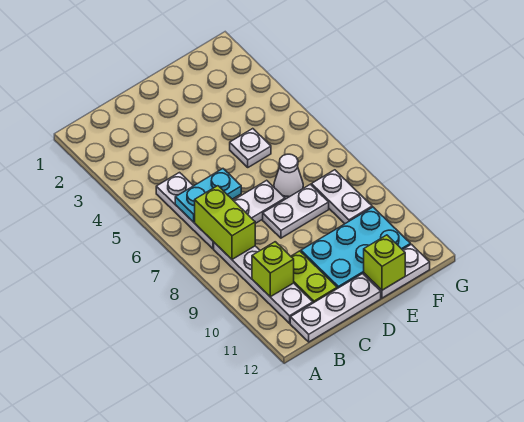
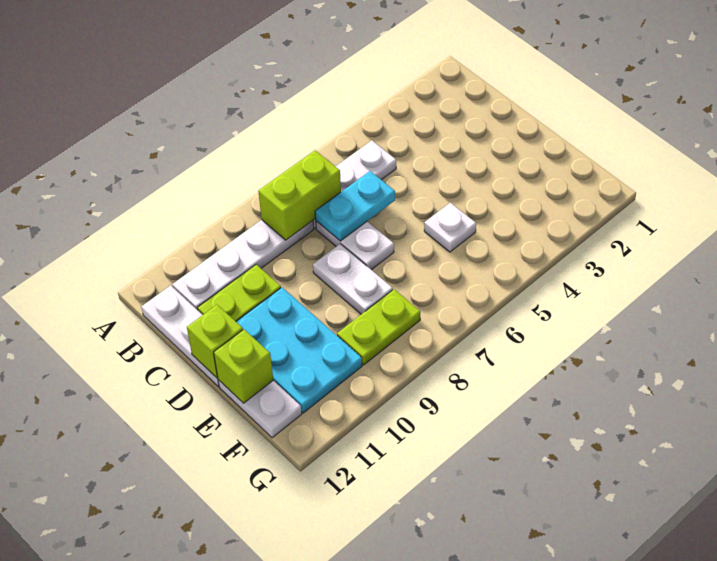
cyan plate B6:C6 level 2 -> cyan plate C6:C7 level 2
lime brick B10 level 2 -> lime brick D12 level 2
white cone E7 level 1 -> none
white plate F8:F9 level 1 -> lime plate F8:F9 level 1

